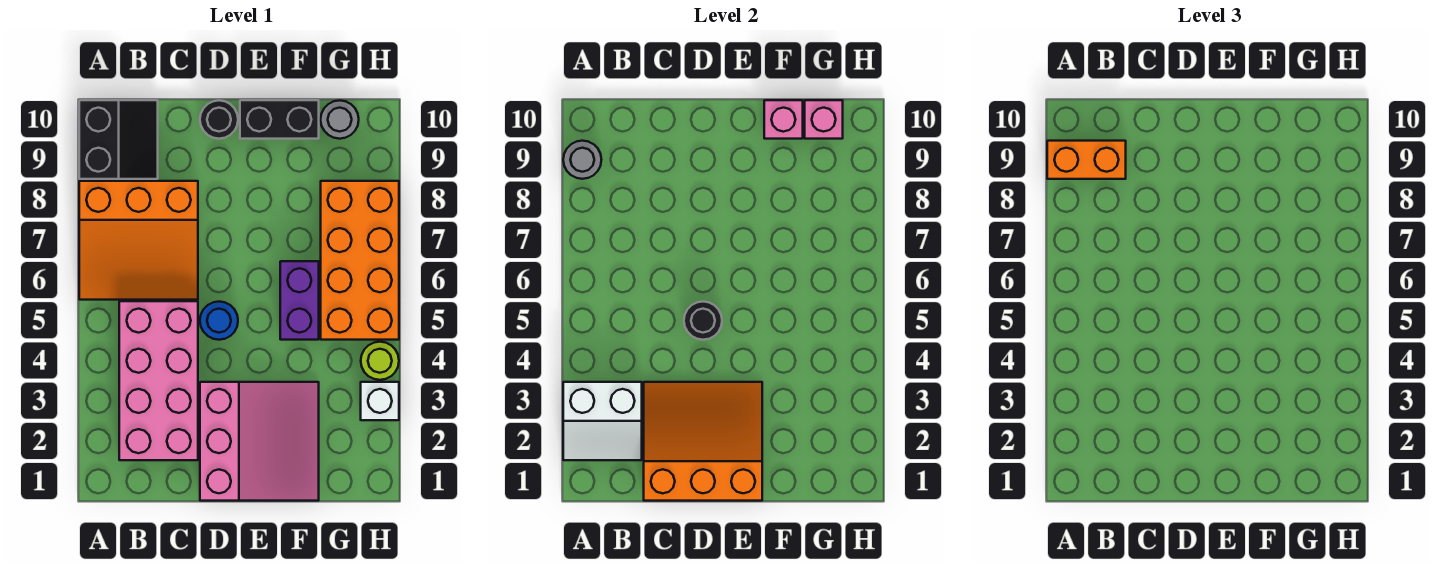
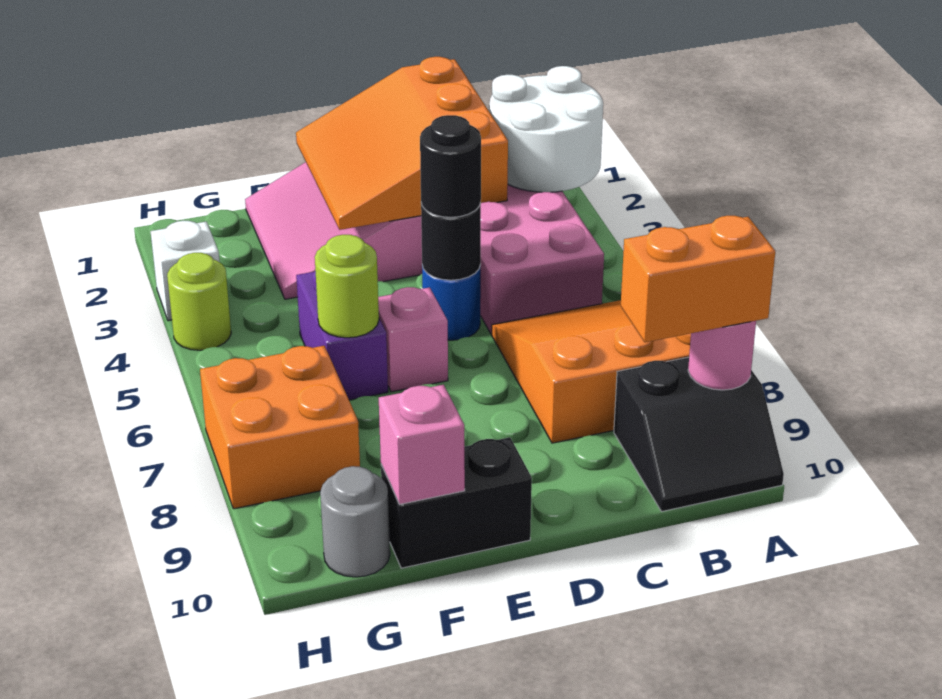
white slope A2:B3 level 2 top 3 -> white round brick A2:B3 level 2
black slope A9:B10 level 1 top A -> black slope A9:B10 level 1 top 9
grey round brick A9 level 2 -> pink round brick A9 level 2
orange slope C1:E3 level 2 top 1 -> orange slope C1:E3 level 2 top C
black round brick D10 level 1 -> black round brick D5 level 3
none -> lime round brick F6 level 2
orange brick G5:H8 level 1 -> orange brick G7:H8 level 1
pink brick G10 level 2 -> pink brick E6 level 1

